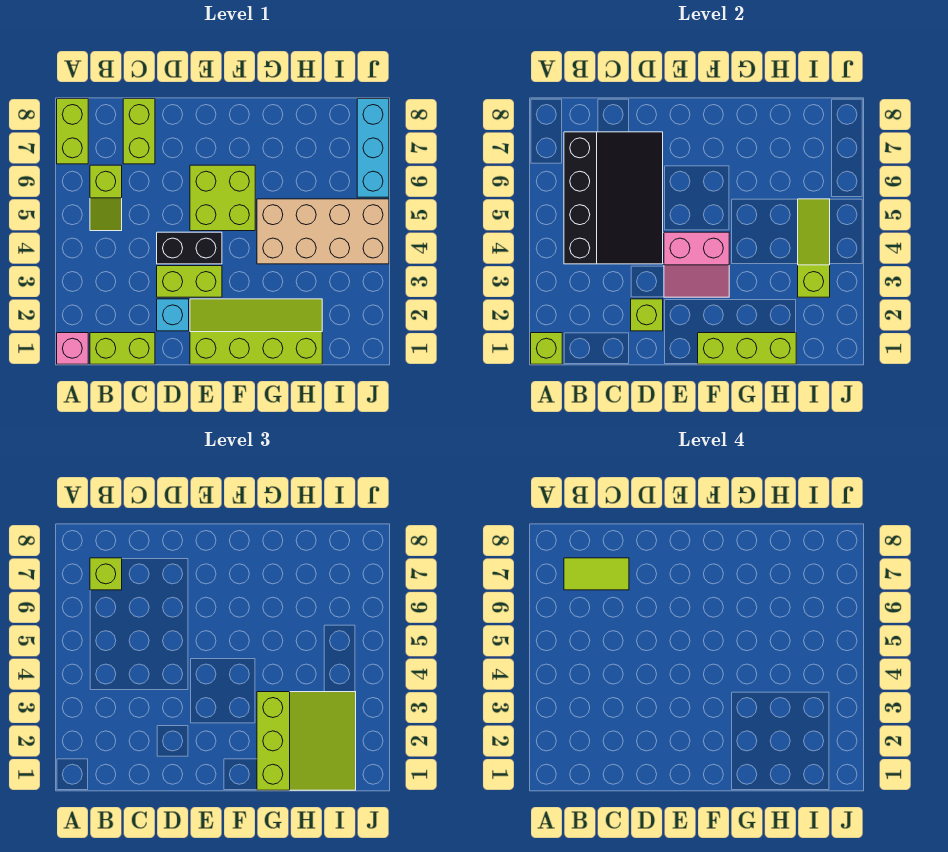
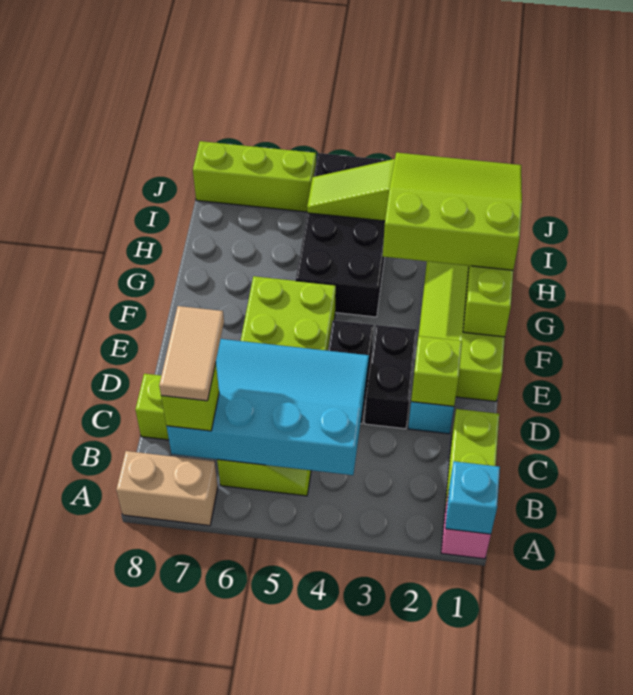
lime brick A1 level 2 -> cyan brick A1 level 2
lime brick A7:A8 level 1 -> tan brick A7:A8 level 1
black slope B4:D7 level 2 top B -> cyan slope B4:D7 level 2 top B
lime tile B7:C7 level 4 -> tan tile B7:C7 level 4
lime brick D3:E3 level 1 -> black brick D3:E3 level 1
pink slope E3:F4 level 2 top 4 -> none
tan brick G4:J5 level 1 -> black brick G4:J5 level 1
cyan brick J6:J8 level 1 -> lime brick J6:J8 level 1

